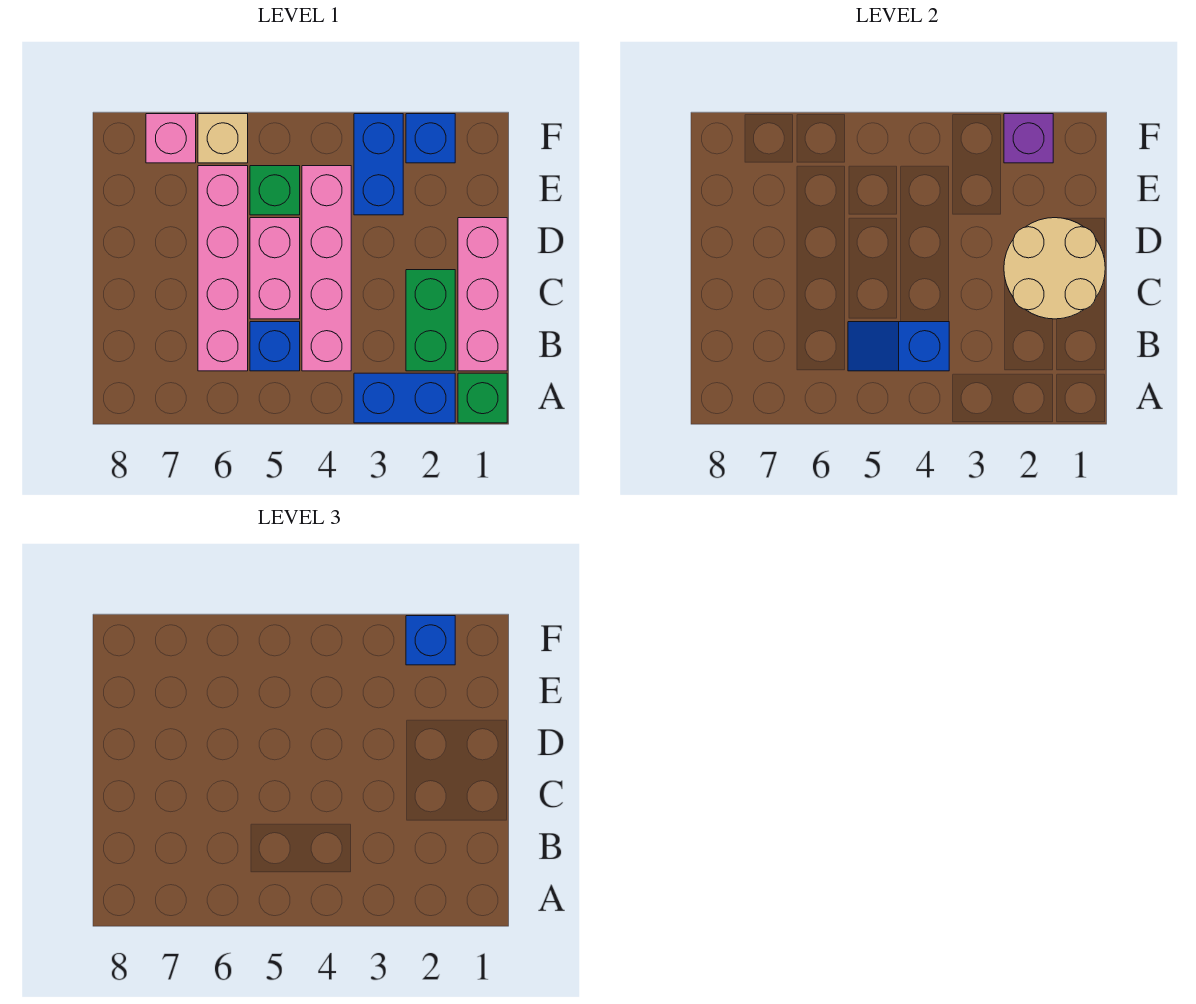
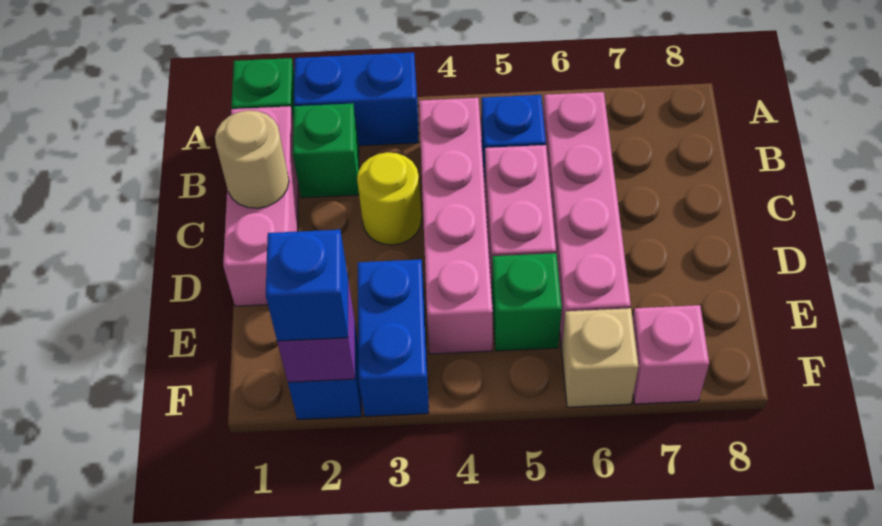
green brick B2:C2 level 1 -> green brick B2 level 1
blue slope B4:B5 level 2 top 4 -> none
tan round brick C1:D2 level 2 -> tan round brick C1 level 2
none -> yellow round brick C3 level 1

